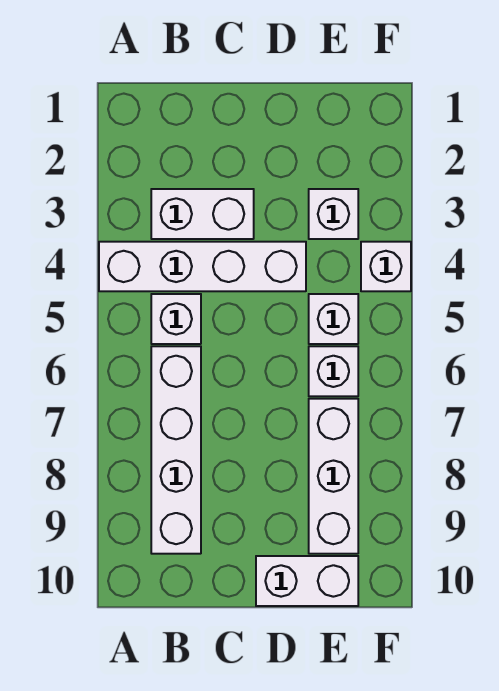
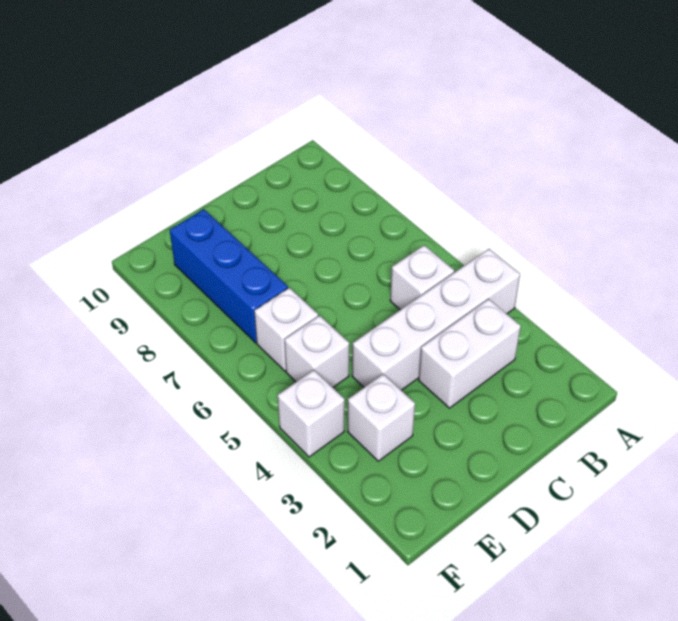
white brick B6:B9 level 1 -> none
white brick D10:E10 level 1 -> none
white brick E7:E9 level 1 -> blue brick E7:E9 level 1

